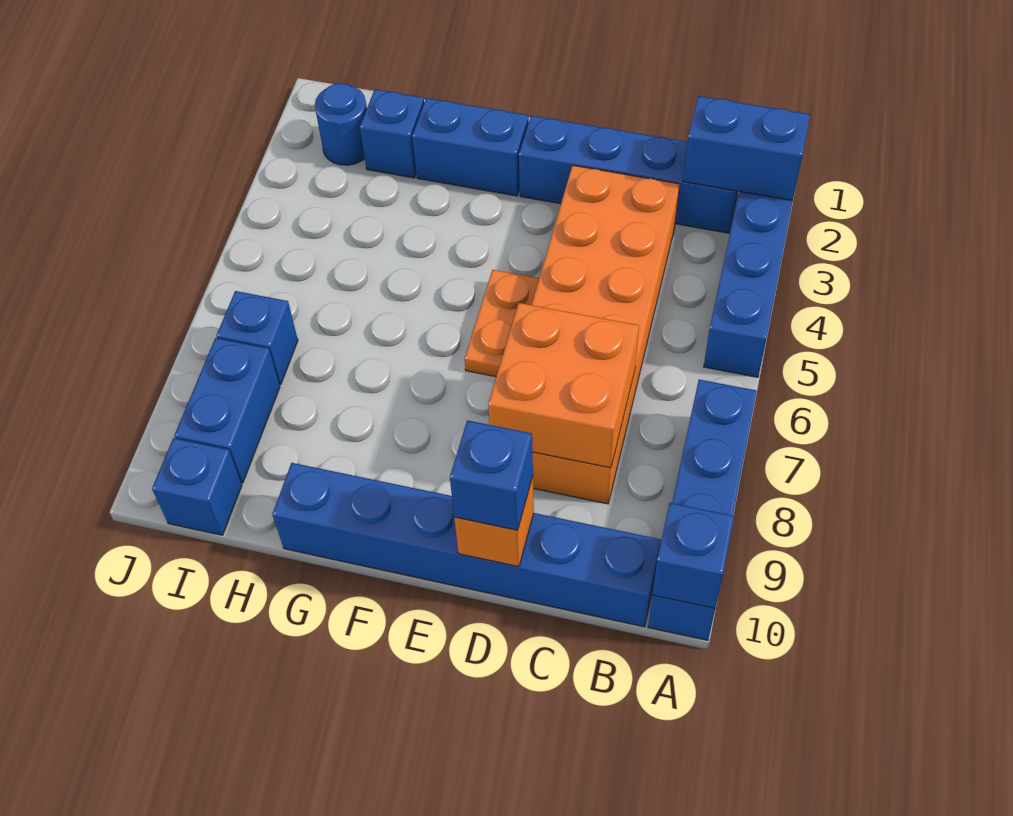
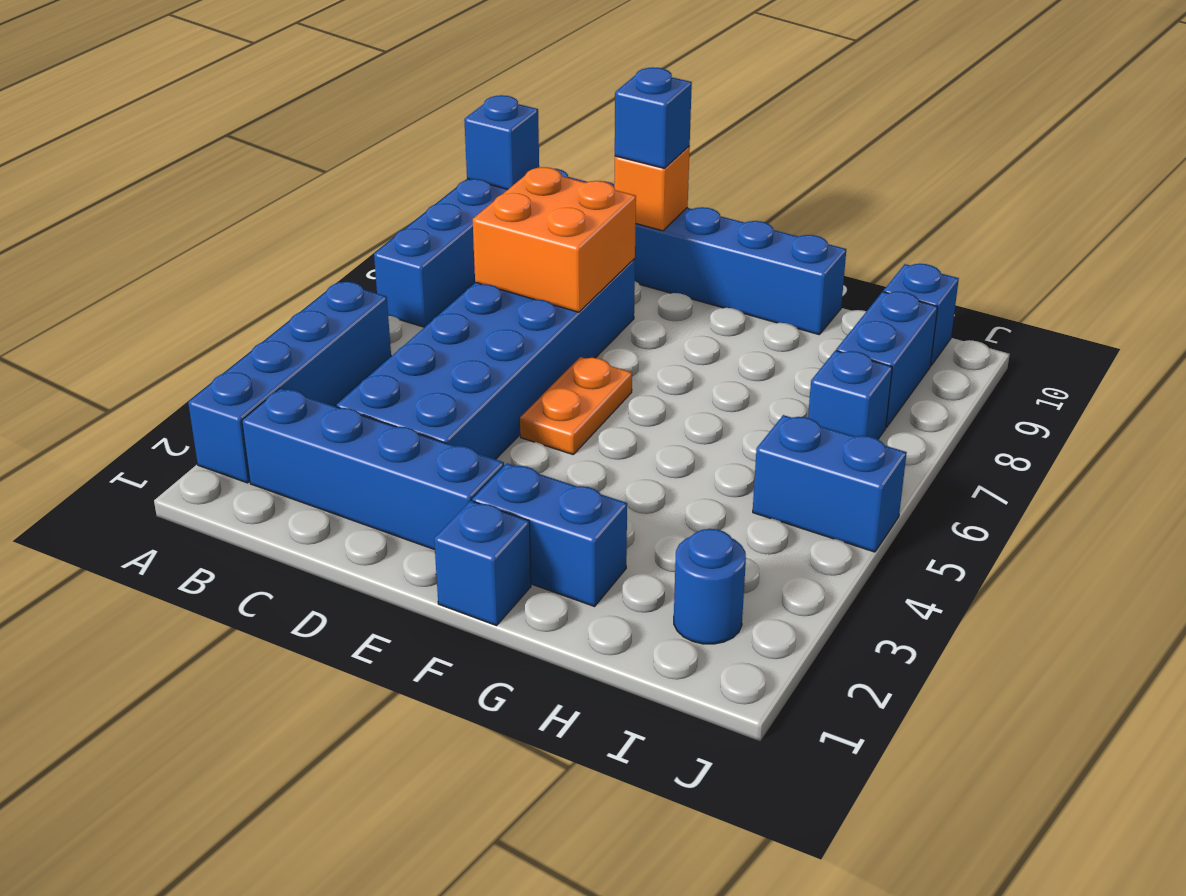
blue brick A2:B2 level 2 -> blue brick I5:J5 level 1
orange brick C3:D8 level 1 -> blue brick C3:D8 level 1
blue brick H2 level 1 -> blue brick F1 level 1

